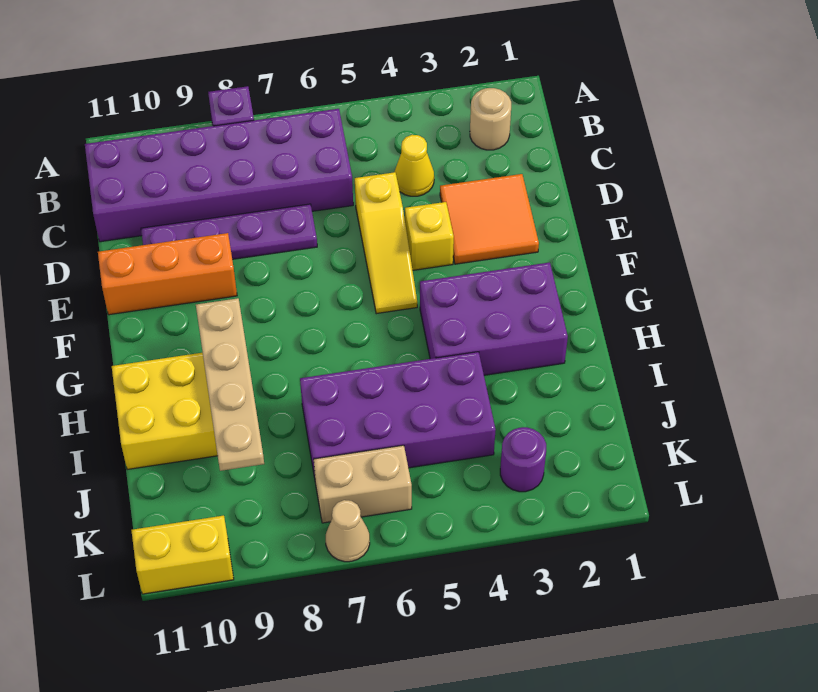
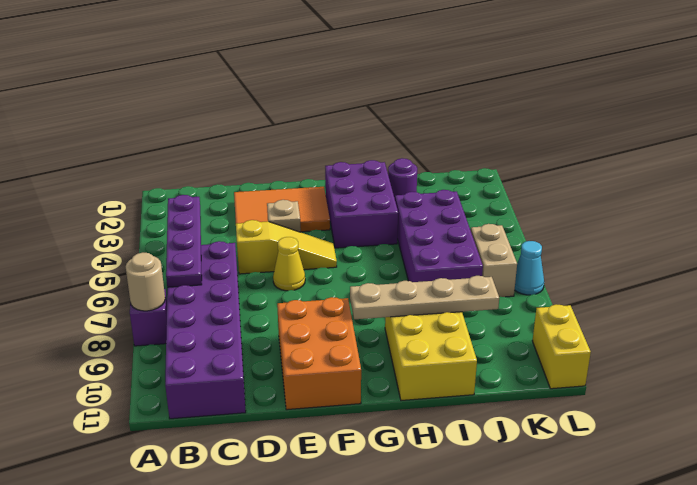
tan round brick B2 level 1 -> tan round brick A8 level 2
yellow cone C4 level 1 -> yellow cone E6 level 1
orange tile D2:E3 level 1 -> orange tile D2:F3 level 1
purple plate D7:D10 level 1 -> purple plate B4:B7 level 2
yellow brick E4 level 1 -> tan brick E4 level 1
orange brick E9:E11 level 1 -> orange brick E9:F11 level 1
purple round brick K3 level 1 -> purple round brick I2 level 1
tan cone L7 level 1 -> cyan cone L7 level 1

